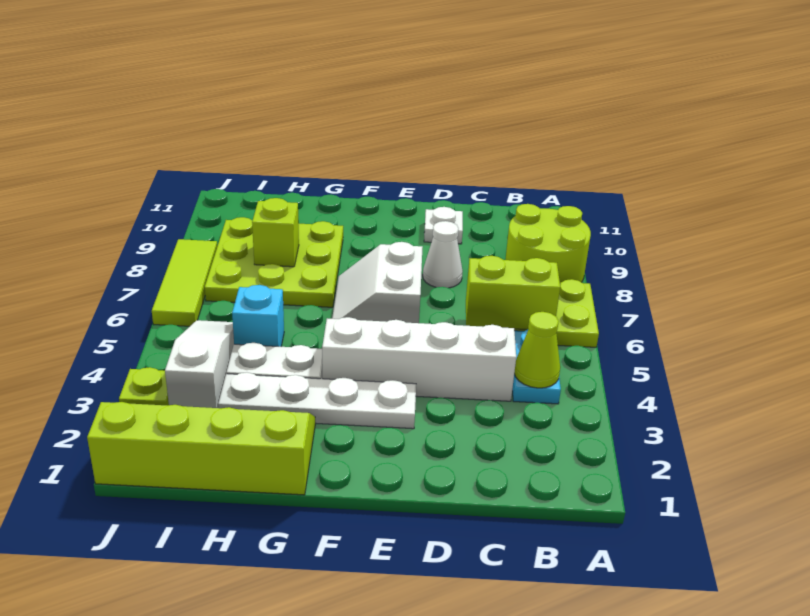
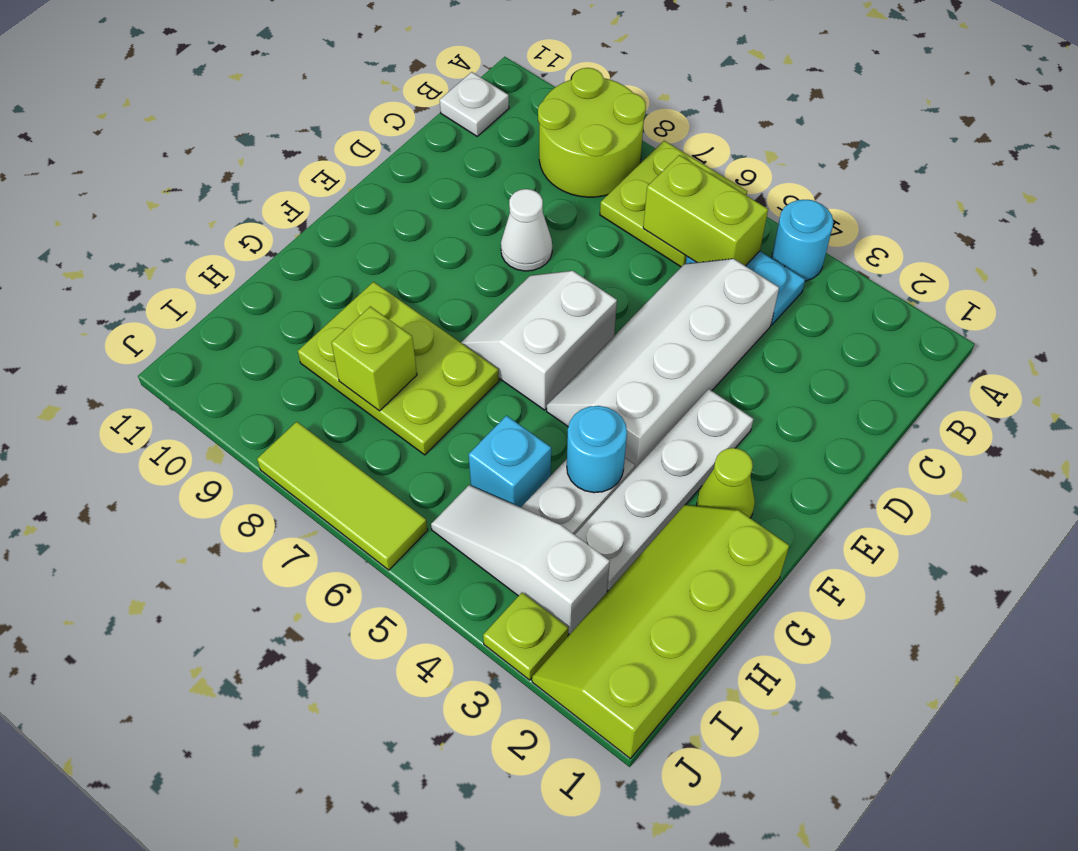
none -> cyan round brick A4 level 1
lime cone B4 level 2 -> lime cone F2 level 1
lime brick B6:C6 level 2 -> lime brick B5:B6 level 2
white plate D10 level 1 -> white plate B11 level 1
white slope E6:F7 level 1 top E -> white slope E6:F7 level 1 top 6
none -> cyan round brick G4 level 2
lime plate G7:I9 level 1 -> lime plate G7:H9 level 1

